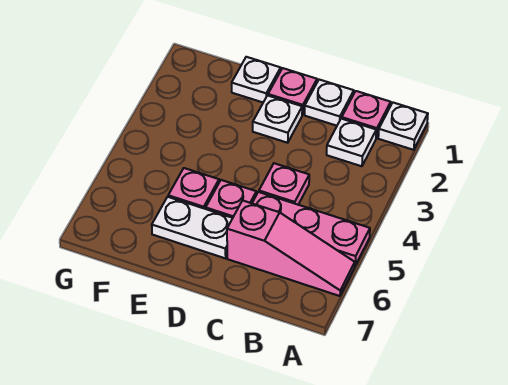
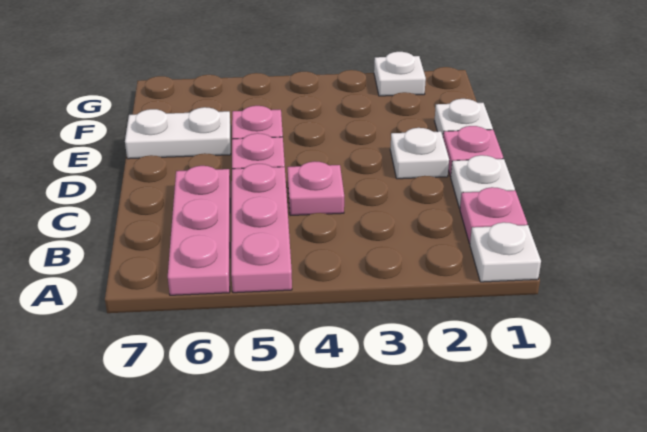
pink slope A6:C6 level 1 top C -> pink plate A6:C6 level 1
white plate B2 level 1 -> white plate G2 level 1
white plate D6:E6 level 1 -> white plate E6:E7 level 1

